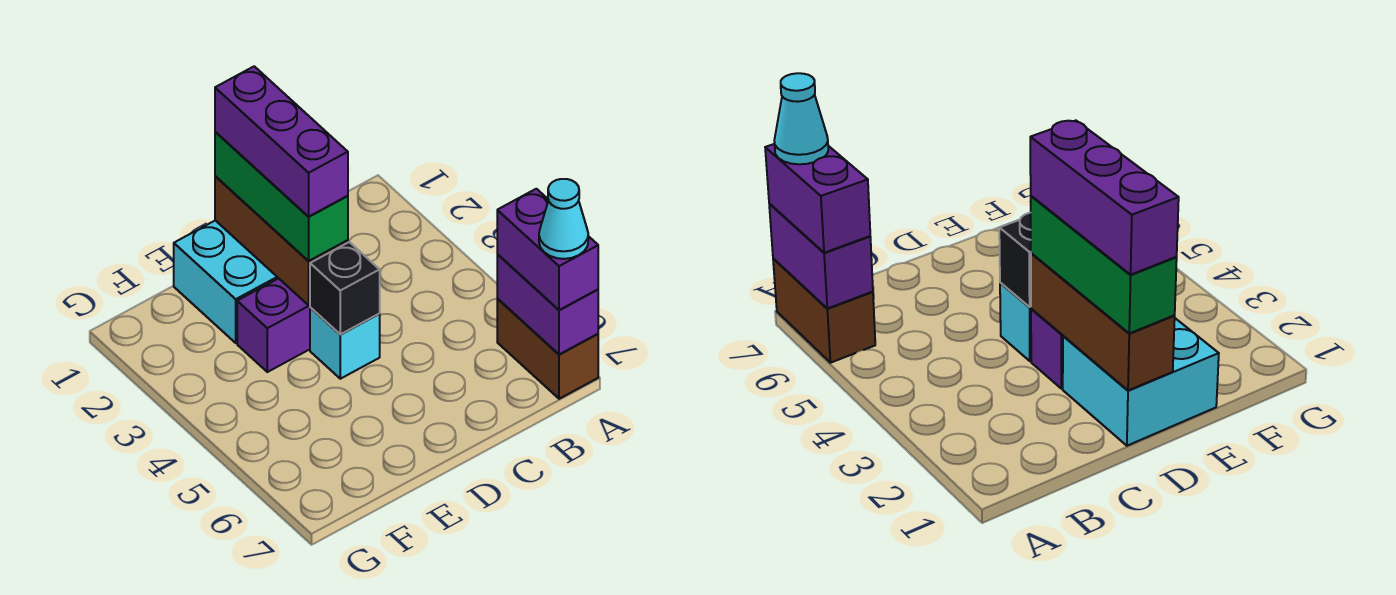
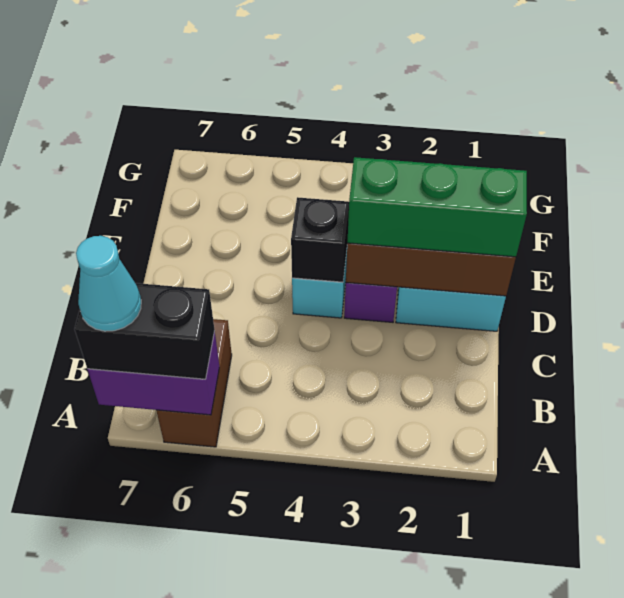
brown brick A6:A7 level 1 -> brown brick A6:B6 level 1
purple brick A6:A7 level 3 -> black brick A6:A7 level 3
purple brick D1:D3 level 4 -> none

